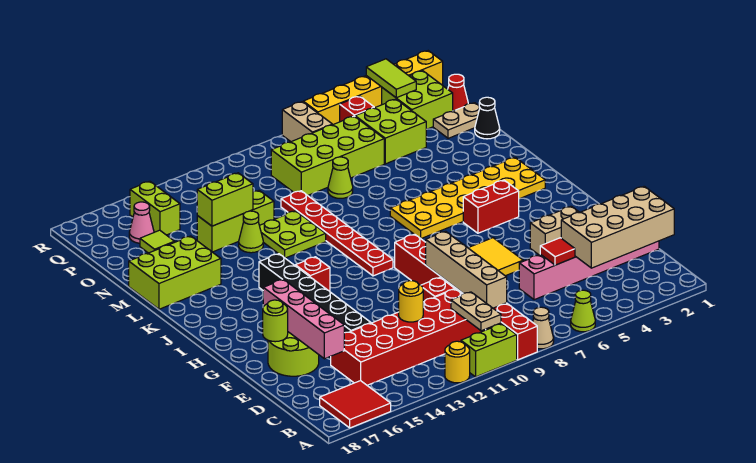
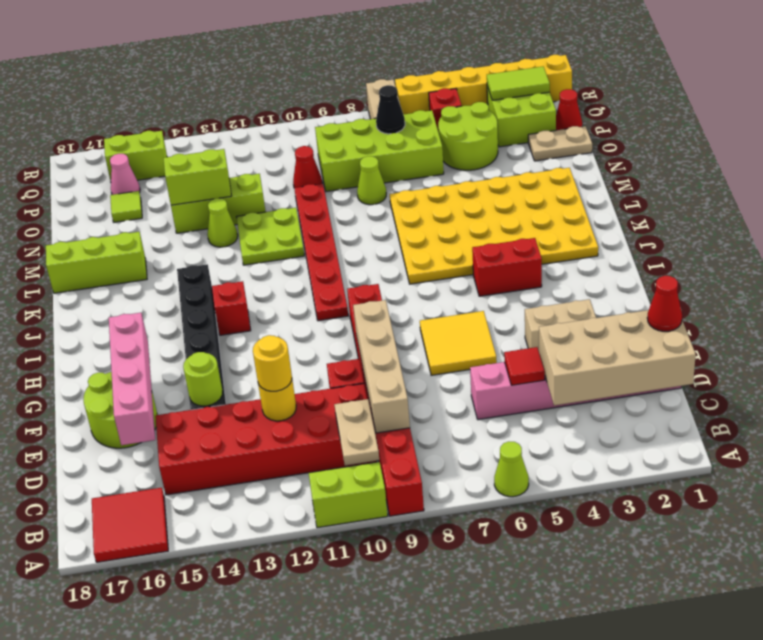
tan cone A8 level 1 -> none
yellow round brick A12 level 1 -> yellow round brick D12 level 3
none -> red cone D1 level 3
lime round brick F17 level 2 -> lime round brick E14 level 2
yellow plate J2:K7 level 1 -> yellow plate J2:M7 level 1
lime brick L16:M18 level 1 -> lime brick L16:L18 level 1
black cone N1 level 1 -> black cone P7 level 2
lime brick O4:P5 level 1 -> lime round brick O4:P5 level 1
none -> red cone O10 level 1
lime brick P15:Q15 level 1 -> lime brick Q15:Q16 level 1
lime tile Q3:R3 level 2 -> lime tile Q2:Q3 level 2

